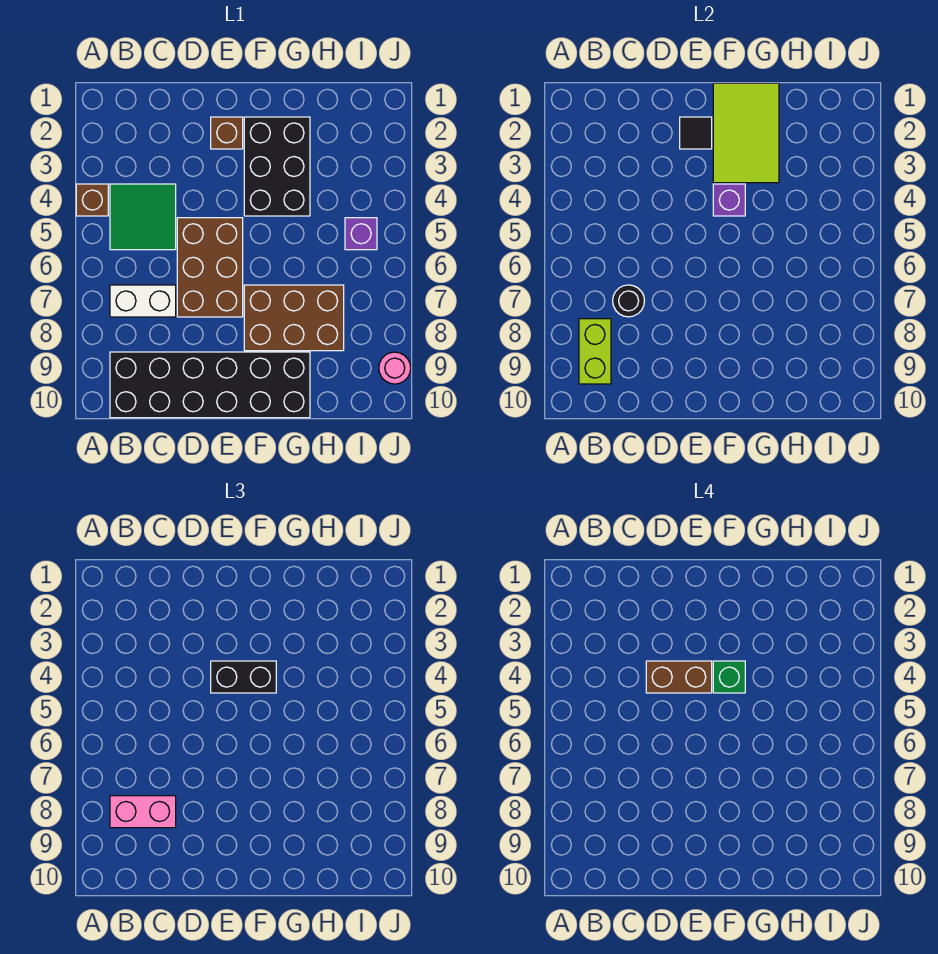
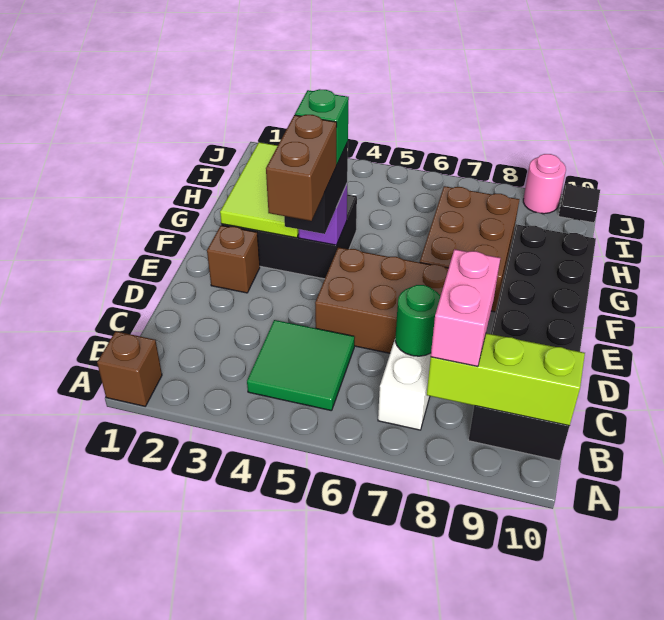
brown brick A4 level 1 -> brown brick A1 level 1
lime brick B8:B9 level 2 -> lime brick B8:B10 level 2
black round brick C7 level 2 -> green round brick C7 level 2
black tile E2 level 2 -> black tile J10 level 1
lime tile F1:G3 level 2 -> lime tile F2:H3 level 2
purple brick I5 level 1 -> none

